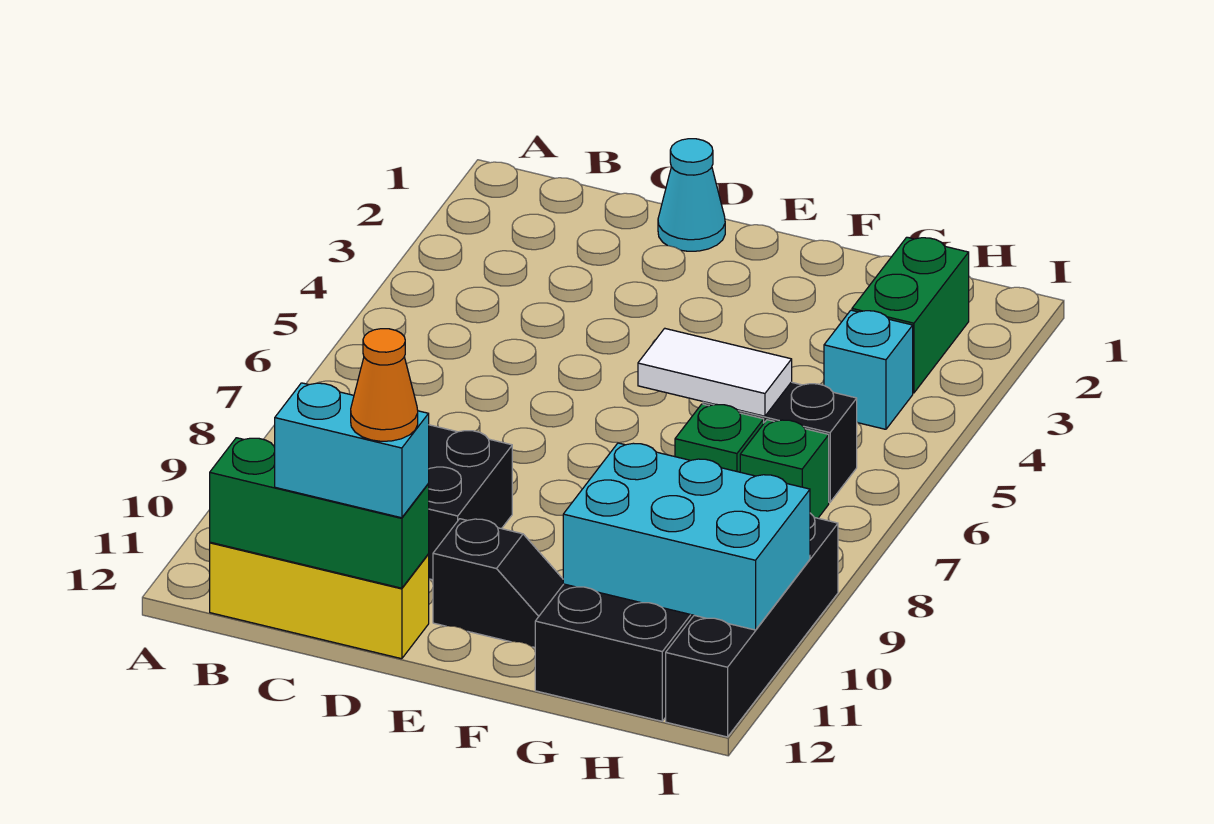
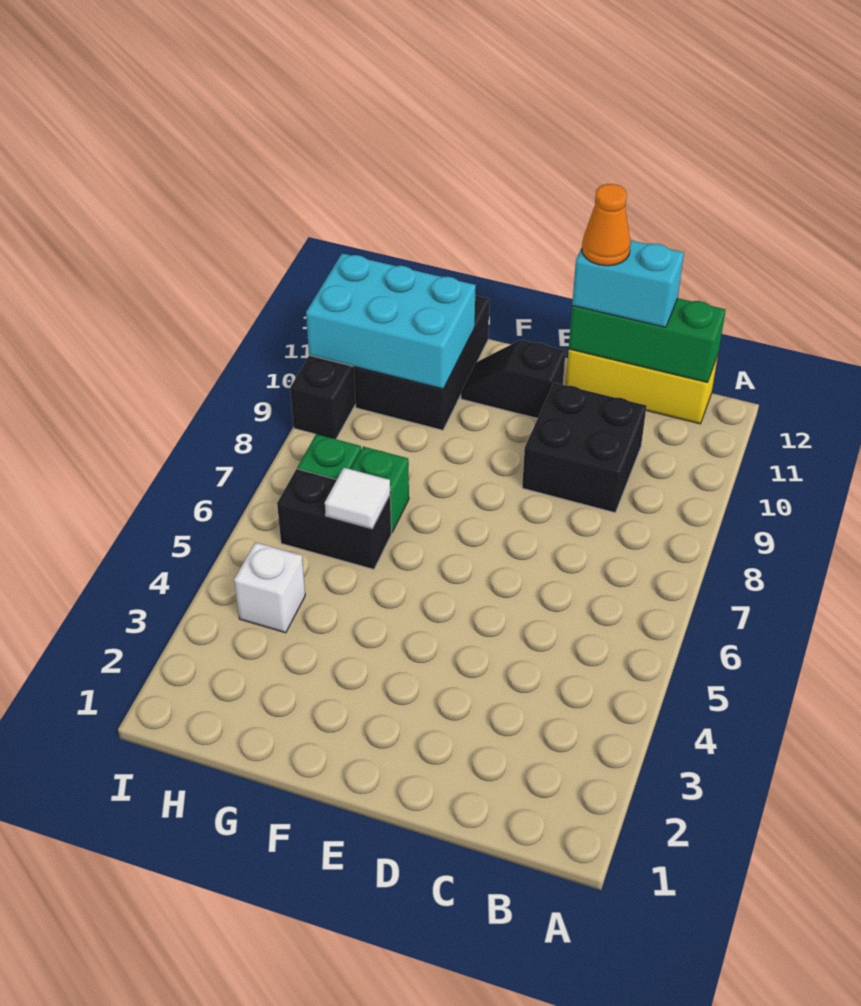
cyan cone D1 level 1 -> none
white tile F6:G6 level 2 -> white tile G6 level 2
green brick H2:H3 level 1 -> none
cyan brick H4 level 1 -> white brick H4 level 1

